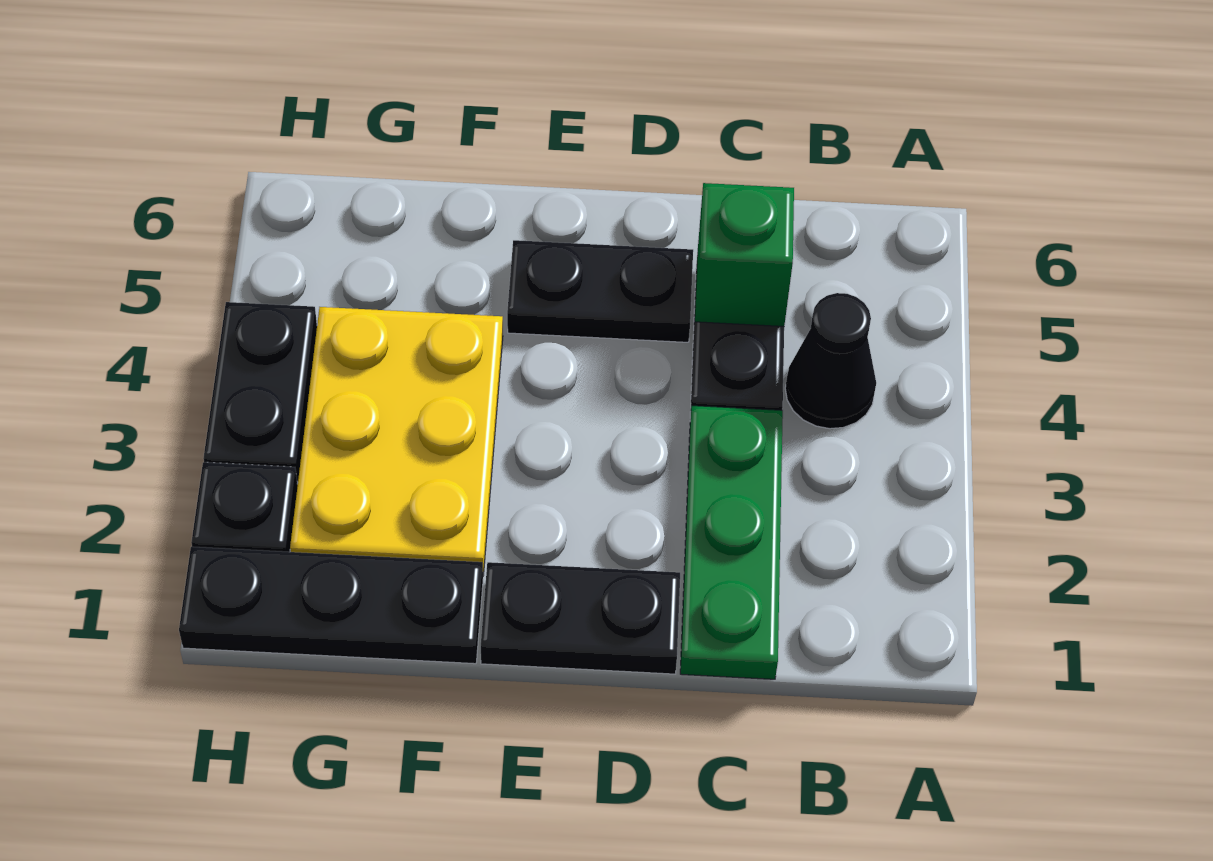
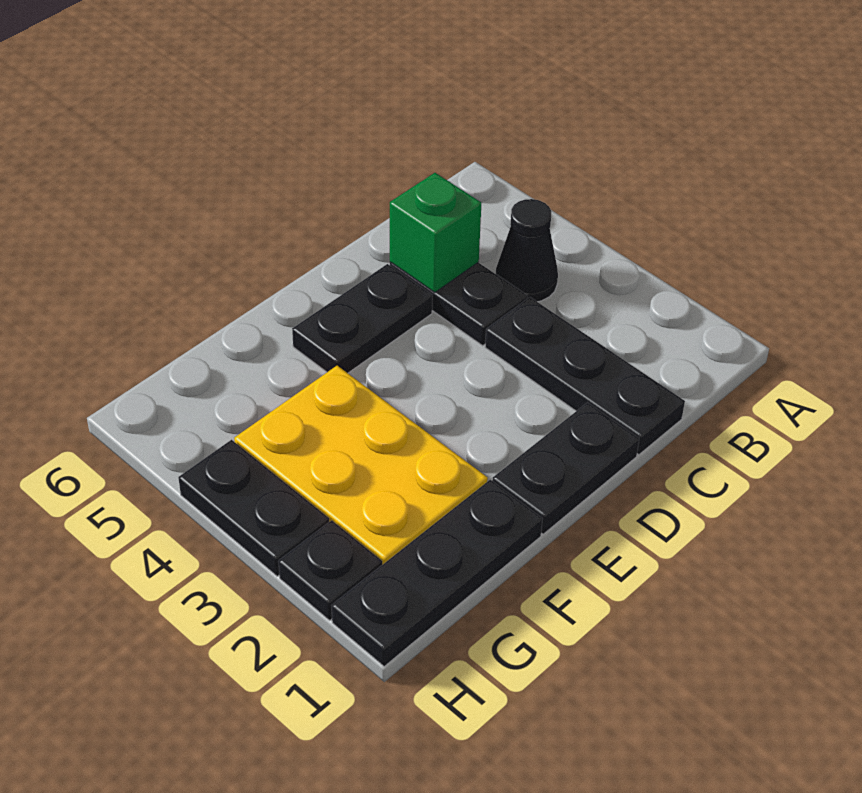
green plate C1:C3 level 1 -> black plate C1:C3 level 1

